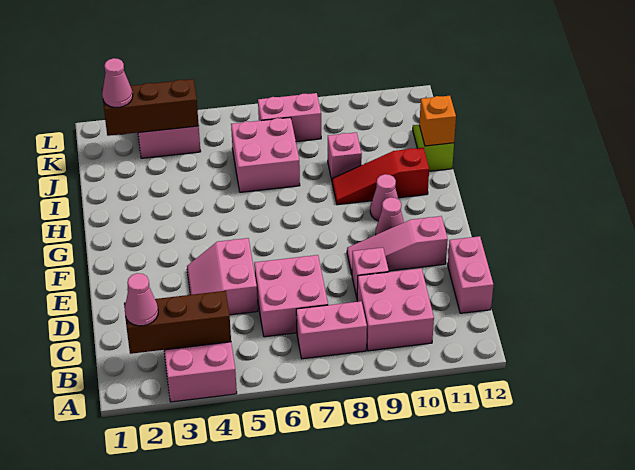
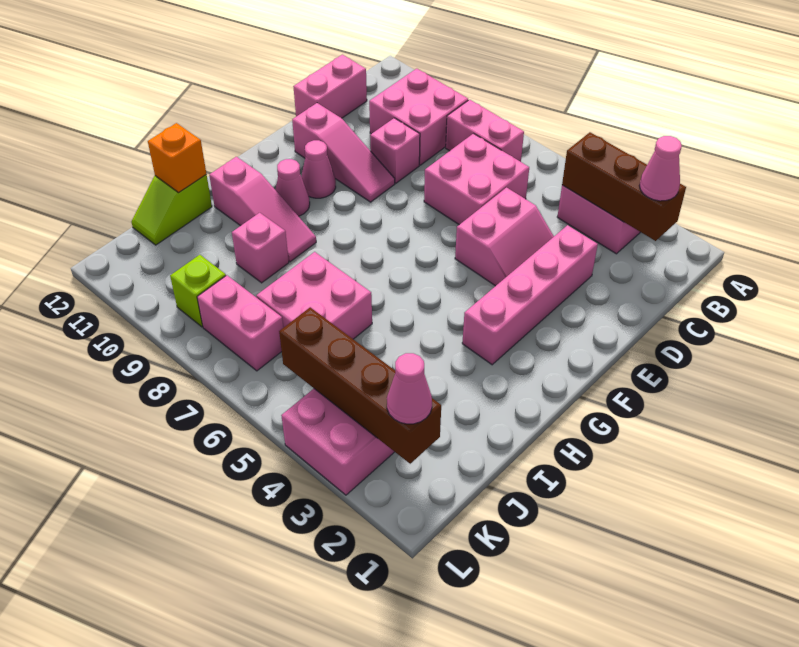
none -> pink brick D3:G3 level 1
red slope H9:H11 level 1 top 11 -> pink slope H9:H11 level 1 top 11
brown brick K2:K4 level 2 -> brown brick K2:K5 level 2
none -> lime brick K9 level 1

